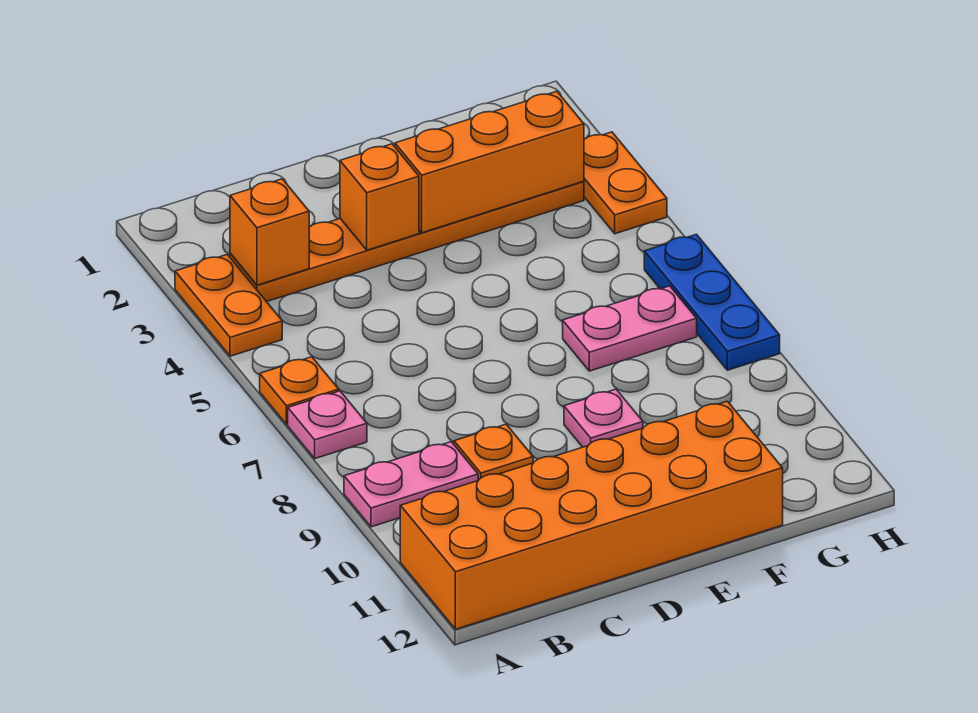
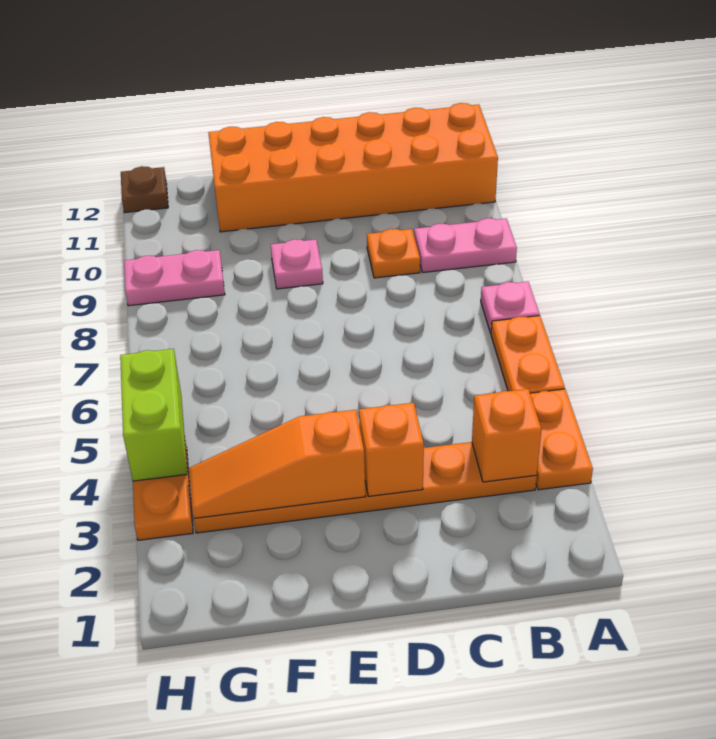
orange plate A6 level 1 -> orange plate A5:A6 level 1
orange brick E3:G3 level 2 -> orange slope E3:G3 level 2 top E
pink plate F7:G7 level 1 -> pink plate G9:H9 level 1
none -> lime brick H4:H5 level 2
blue plate H6:H8 level 1 -> none
none -> brown plate H12 level 1

